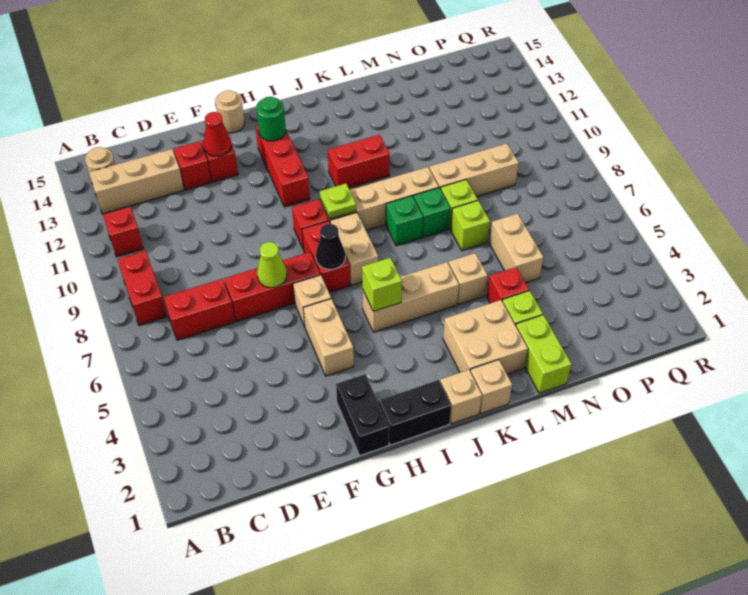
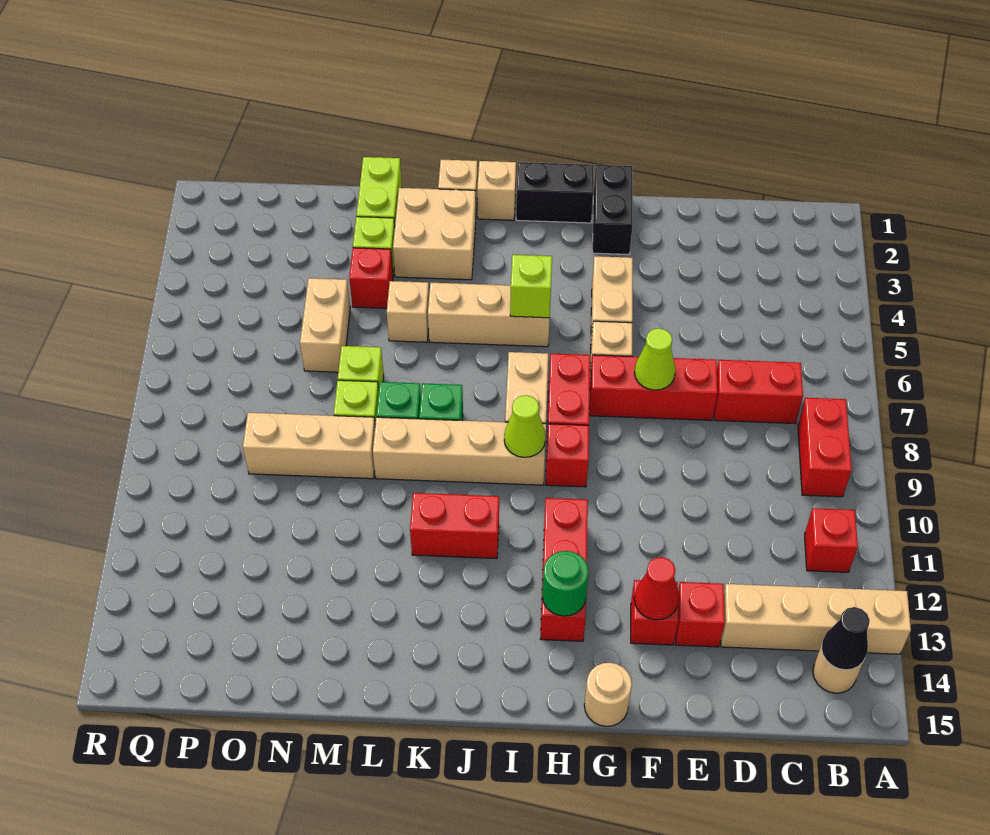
tan brick B13:D13 level 1 -> tan brick A13:D13 level 1
black cone H7 level 2 -> black cone B14 level 2
lime plate I9 level 2 -> lime cone I9 level 2

